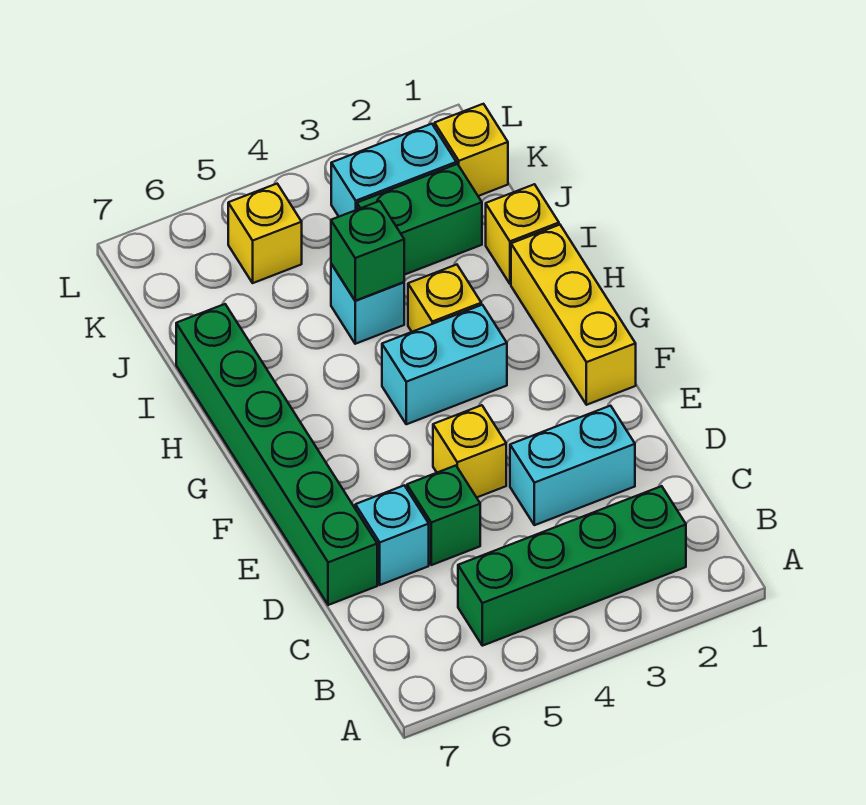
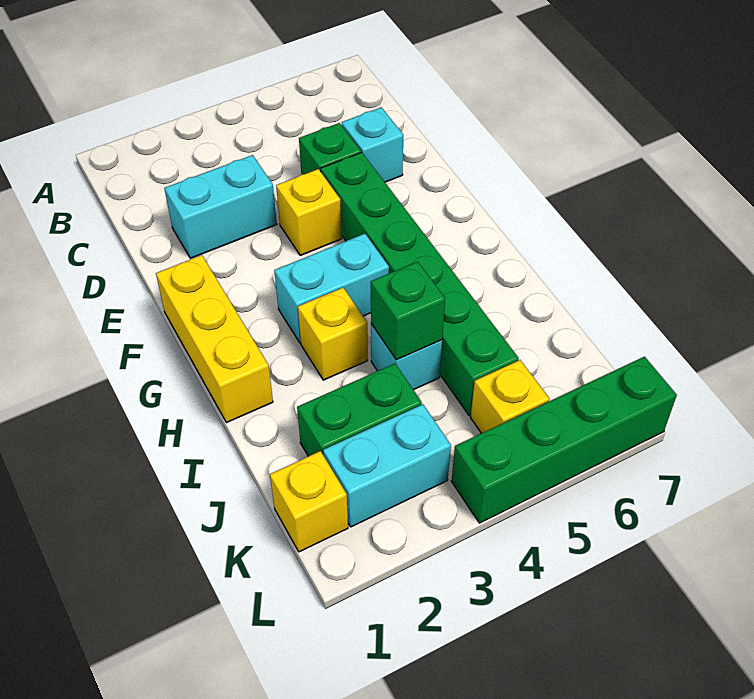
green brick B2:B5 level 1 -> green brick L4:L7 level 1
green brick D7:I7 level 1 -> green brick E5:J5 level 1
yellow brick I1 level 1 -> none

